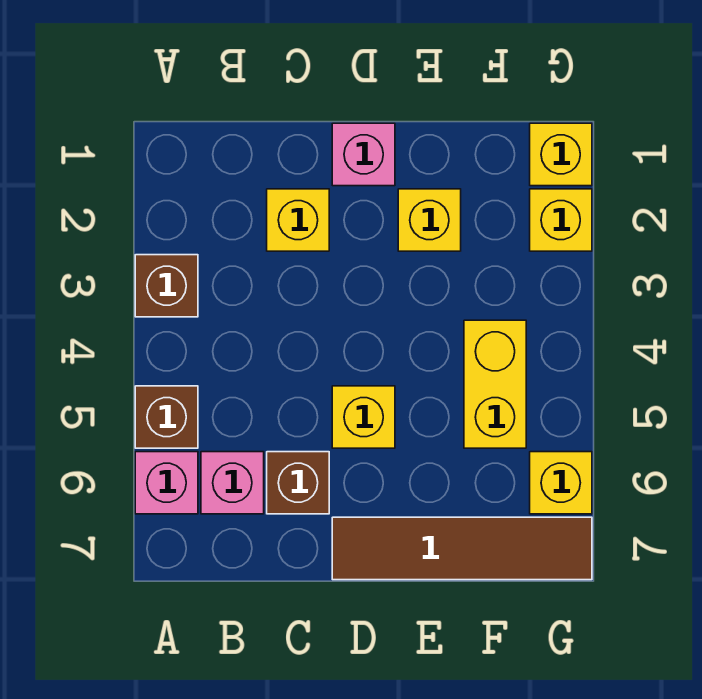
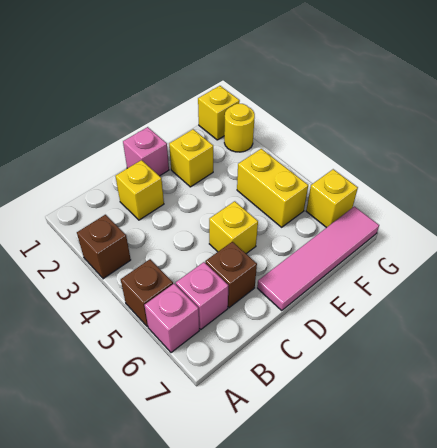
brown tile D7:G7 level 1 -> pink tile D7:G7 level 1
yellow brick G2 level 1 -> yellow round brick G2 level 1

